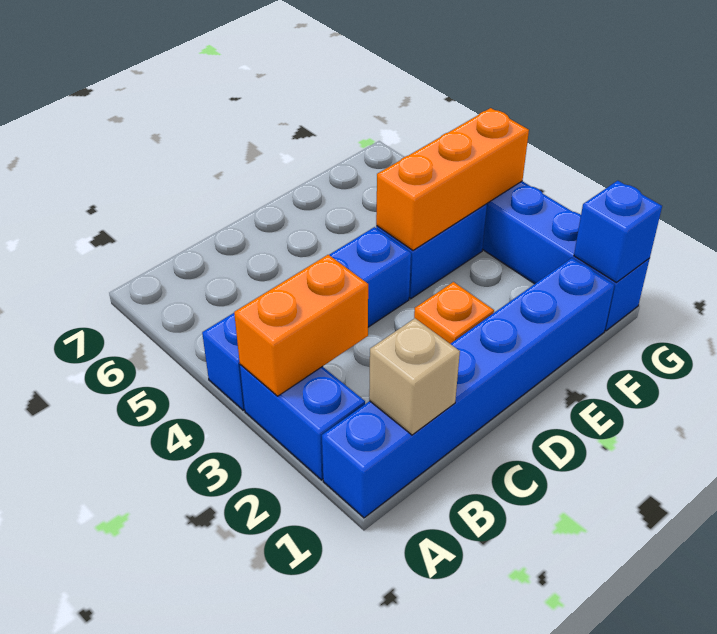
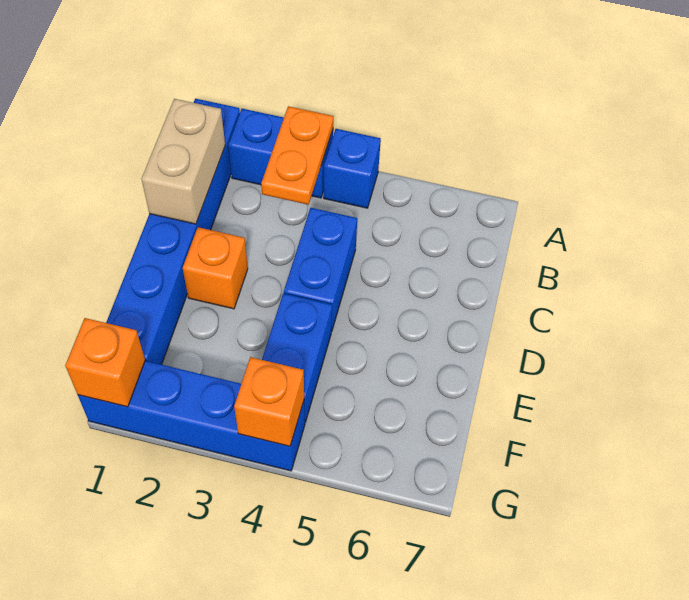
orange brick A3:B3 level 2 -> orange plate A3:B3 level 2
tan brick B1 level 2 -> tan brick B1:C1 level 2
orange brick E4:G4 level 2 -> orange brick G4 level 2
blue brick G1 level 2 -> orange brick G1 level 2

